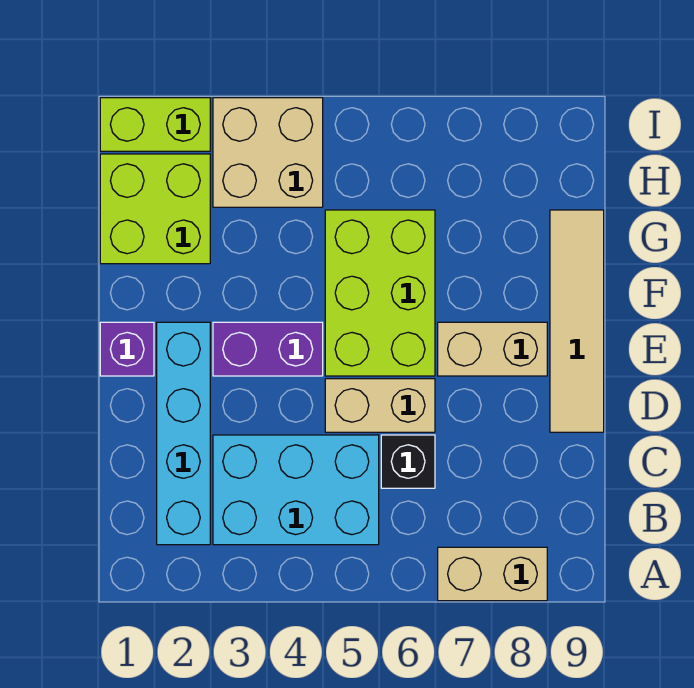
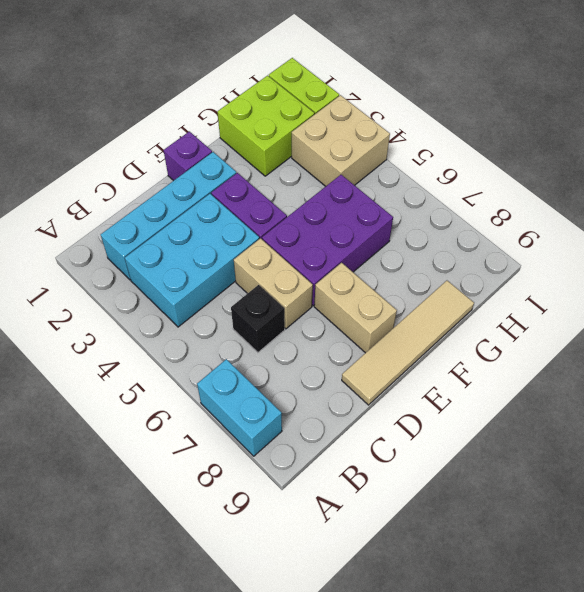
tan brick A7:A8 level 1 -> cyan brick A7:A8 level 1
cyan brick B3:C5 level 1 -> cyan brick B3:D4 level 1
lime brick E5:G6 level 1 -> purple brick E5:G6 level 1

